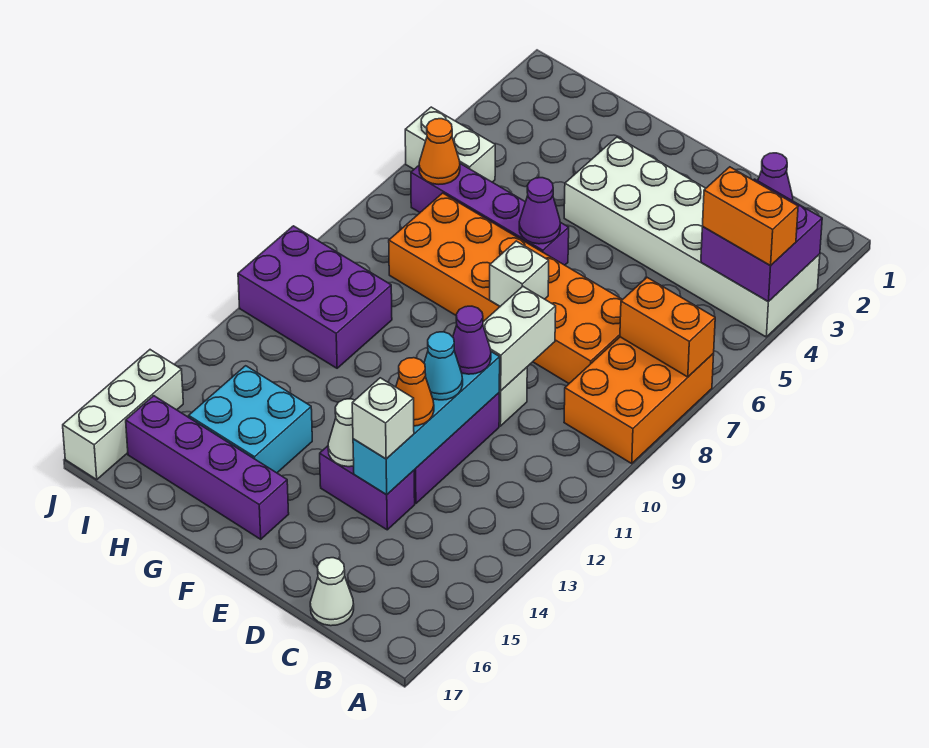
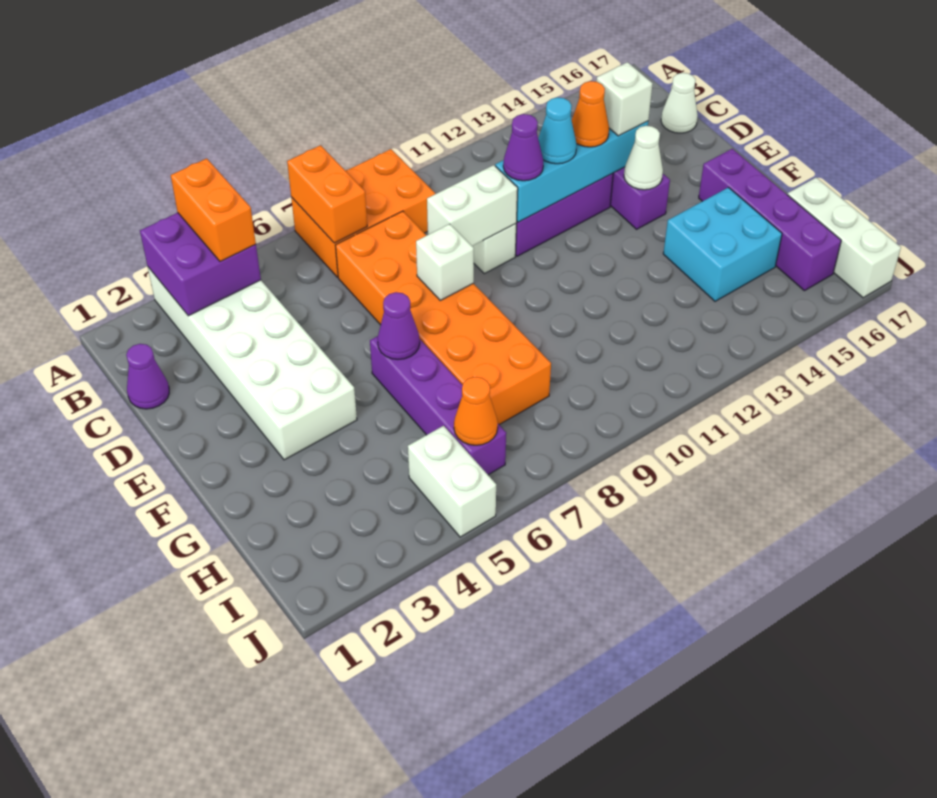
purple brick H10:J11 level 1 -> none
white brick J15:J17 level 1 -> white brick H17:J17 level 1

